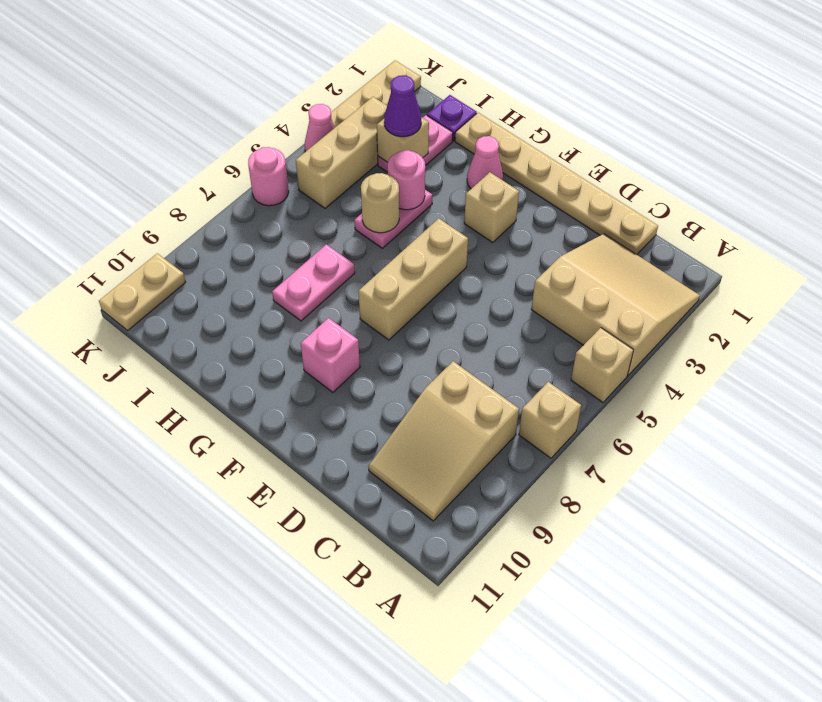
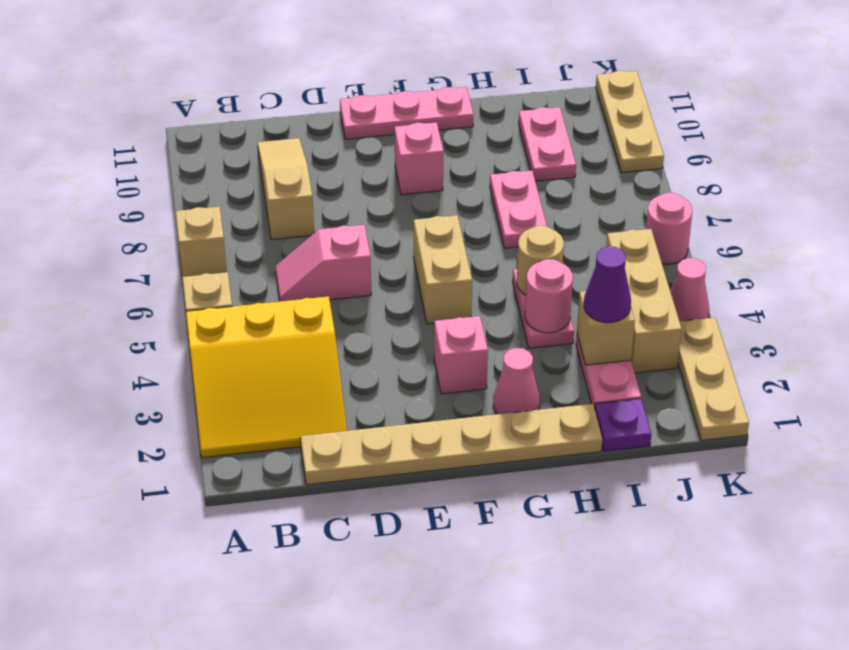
tan slope A2:C4 level 1 top 4 -> yellow slope A2:C4 level 1 top 4
tan slope B8:C10 level 1 top 8 -> tan slope C8:C10 level 1 top 8
none -> pink slope C6:D6 level 1 top D
none -> pink plate E11:G11 level 1
tan brick F3 level 1 -> pink brick F3 level 1
tan brick F5:F7 level 1 -> tan brick F5:F6 level 1
none -> pink plate I9:I10 level 1
tan plate K10:K11 level 1 -> tan plate K9:K11 level 1

